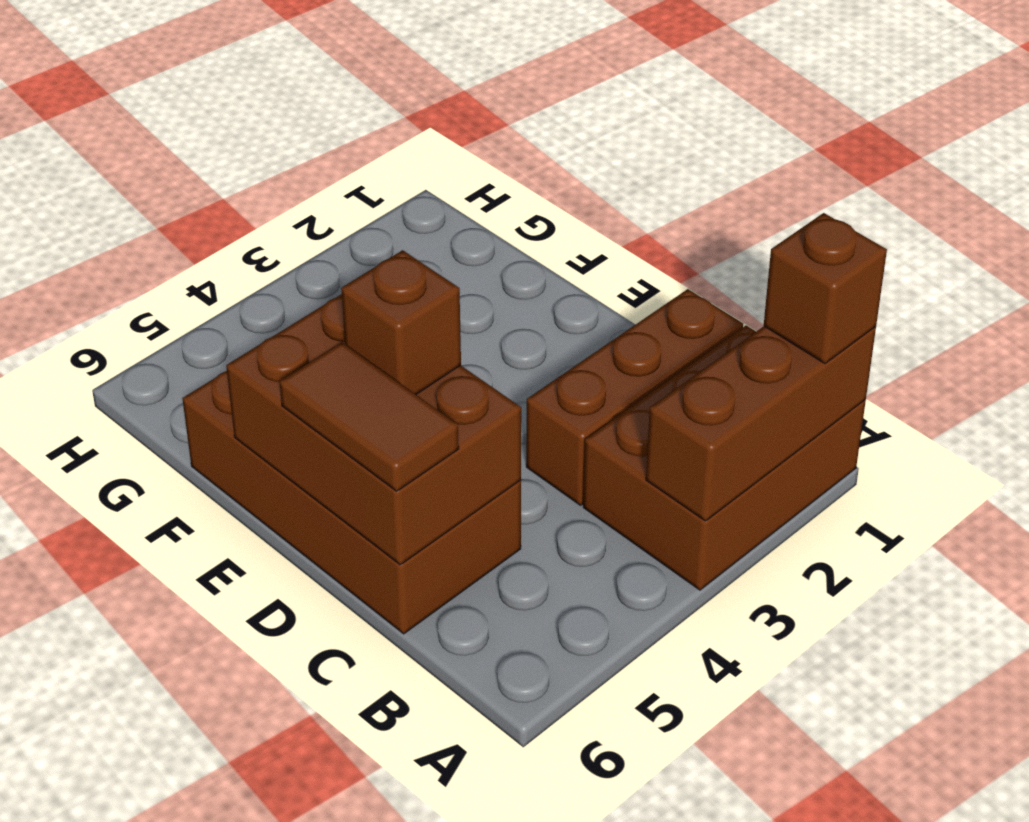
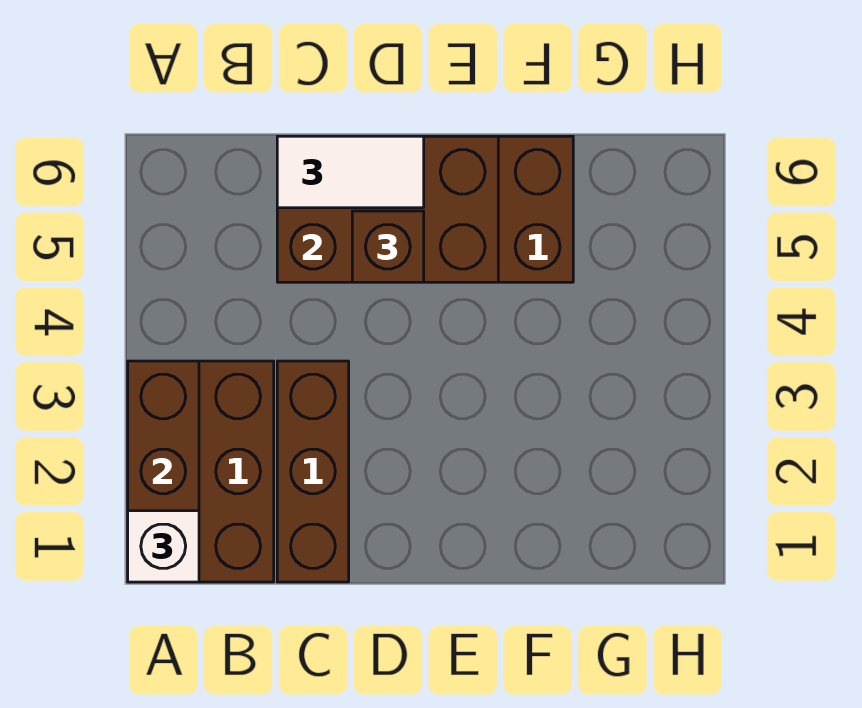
brown brick A1 level 3 -> white brick A1 level 3
brown tile C6:D6 level 3 -> white tile C6:D6 level 3

